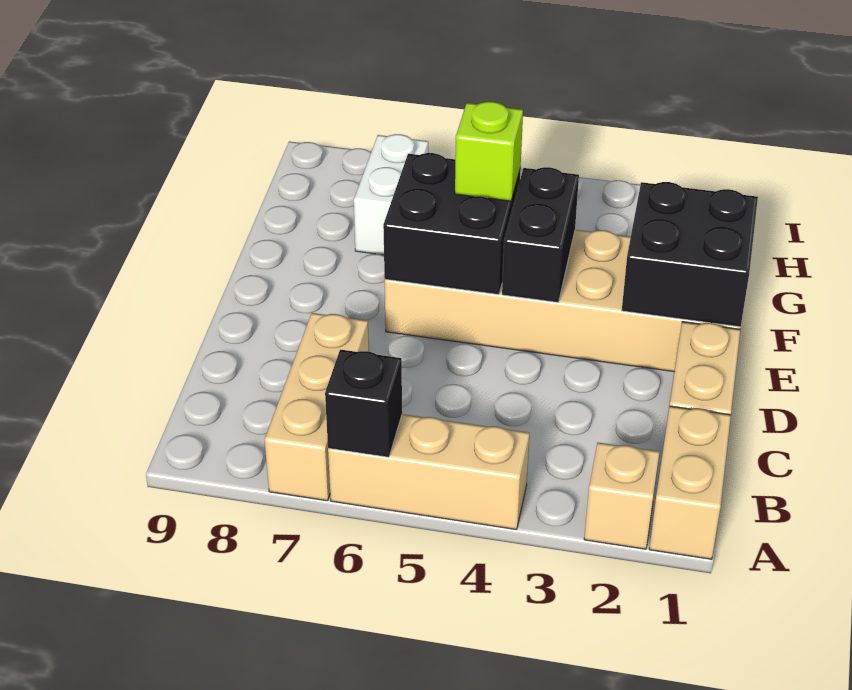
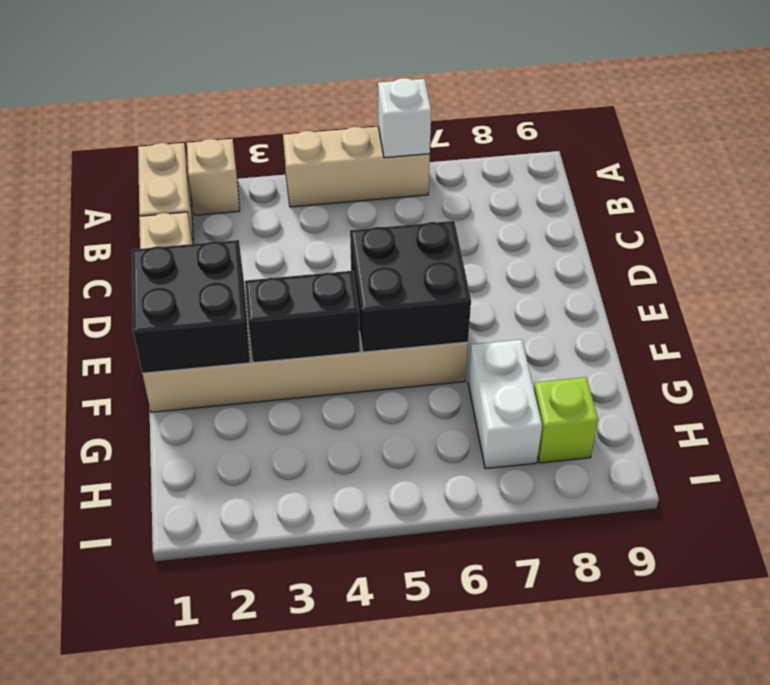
black brick A6 level 2 -> white brick A6 level 2
tan brick A7:C7 level 1 -> none
black brick E4:F4 level 2 -> black brick F3:F4 level 2
lime brick F5 level 3 -> lime brick H8 level 1

